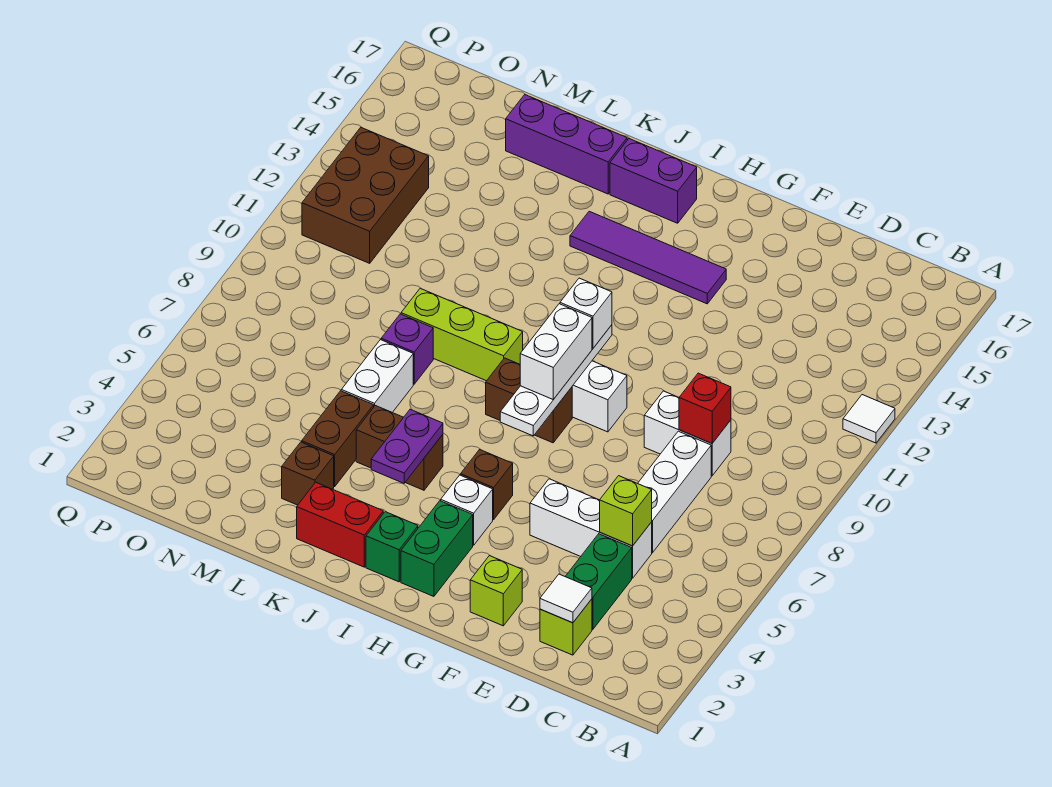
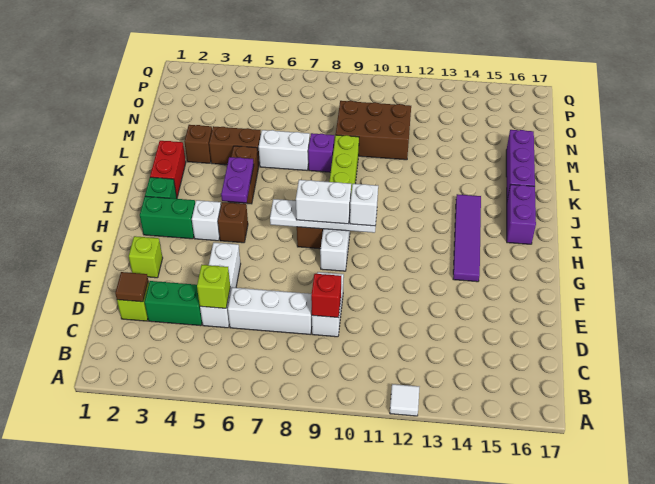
white tile D2 level 2 -> brown tile D2 level 2
purple plate J4:J5 level 2 -> purple plate I5:J5 level 2
brown brick O11:P13 level 1 -> brown brick M9:N11 level 1

